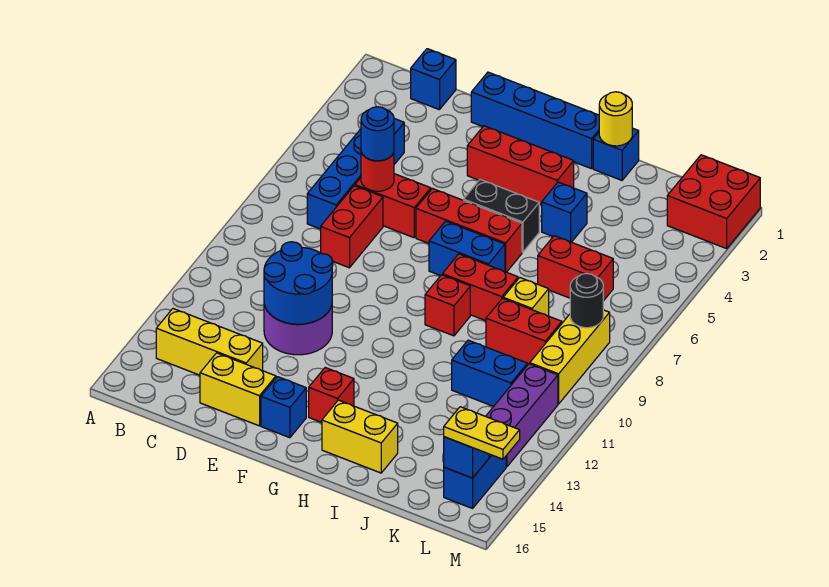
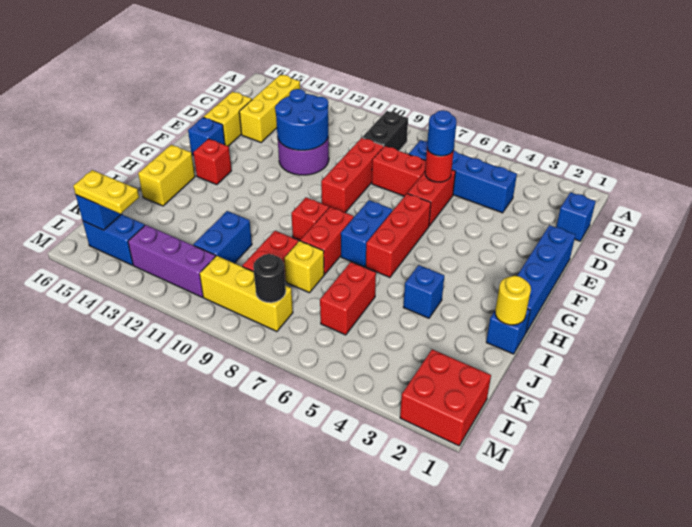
red brick F3:H3 level 1 -> red brick D9:F9 level 1
black brick G5:H5 level 1 -> black brick B9:C9 level 1
yellow plate L15:M15 level 3 -> yellow plate L14:L15 level 3

